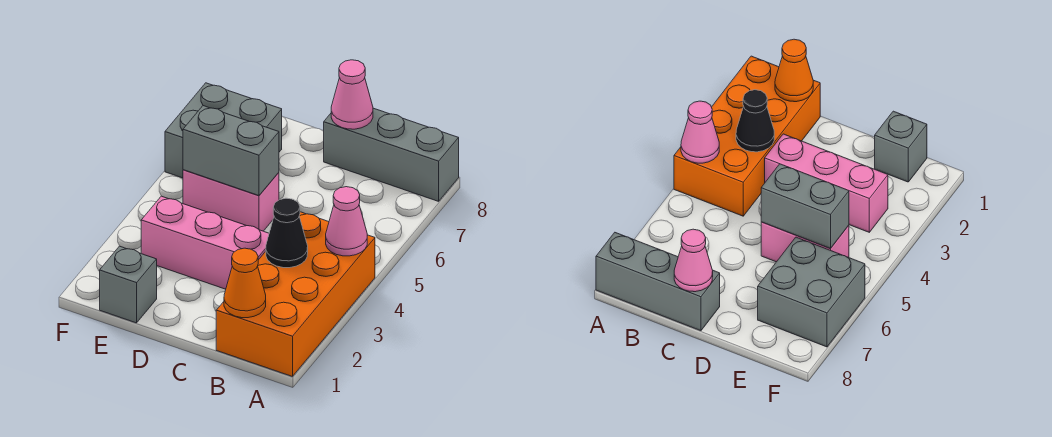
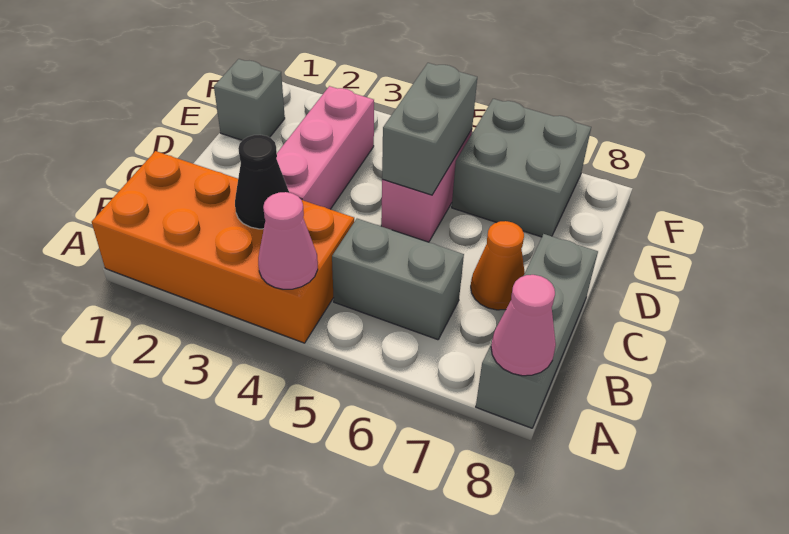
orange cone B1 level 2 -> orange cone C7 level 1
none -> grey brick B5:B6 level 1
pink cone C8 level 2 -> pink cone A8 level 2

